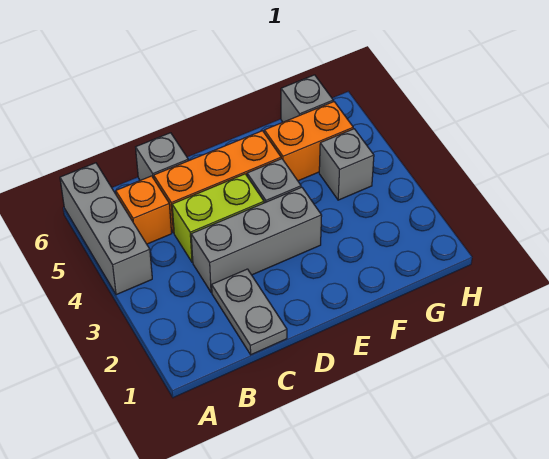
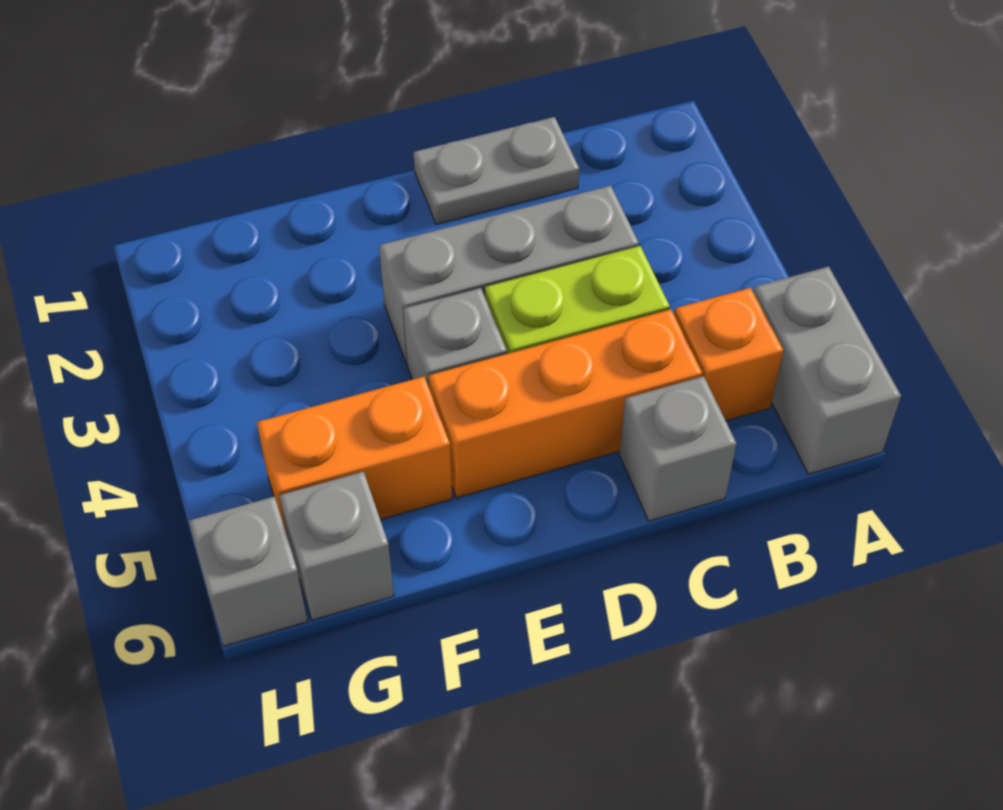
grey brick A4:A6 level 1 -> grey brick A5:A6 level 1
grey plate C1:C2 level 1 -> grey plate C1:D1 level 1
grey brick G4 level 1 -> grey brick H6 level 1

